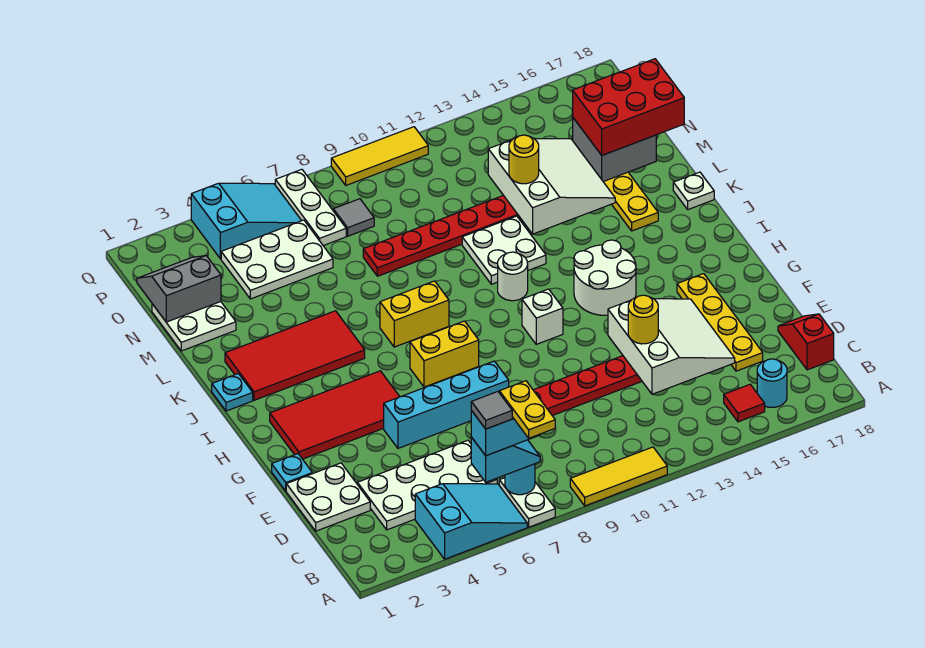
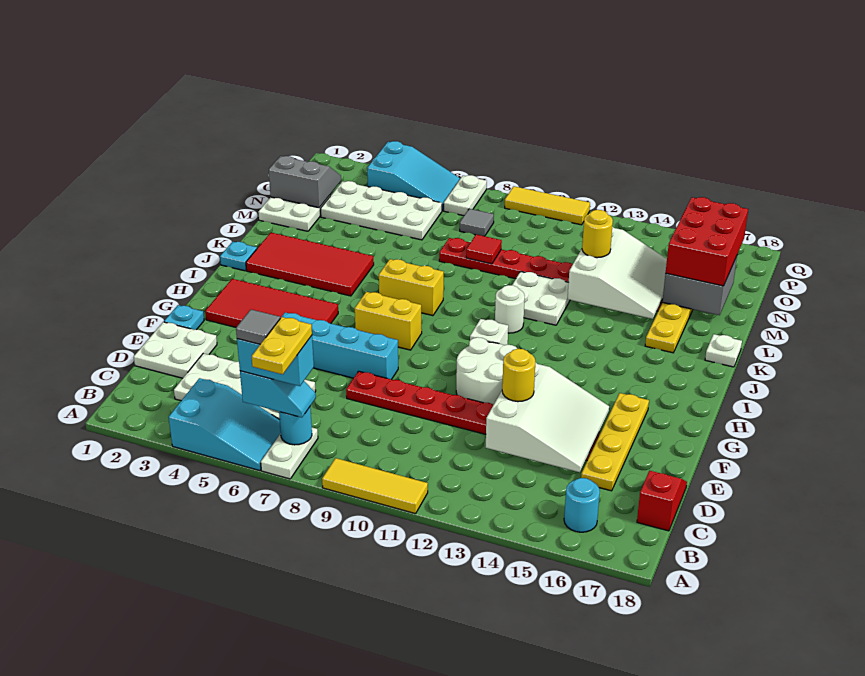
red tile B15 level 1 -> red tile M9 level 2
white round brick H13:I14 level 1 -> white round brick F11:G12 level 1
red brick M16:N18 level 3 -> red brick M16:O17 level 3
white plate N4:O6 level 1 -> white plate N3:O6 level 1
white plate O7:Q7 level 1 -> white plate P7:Q7 level 1

